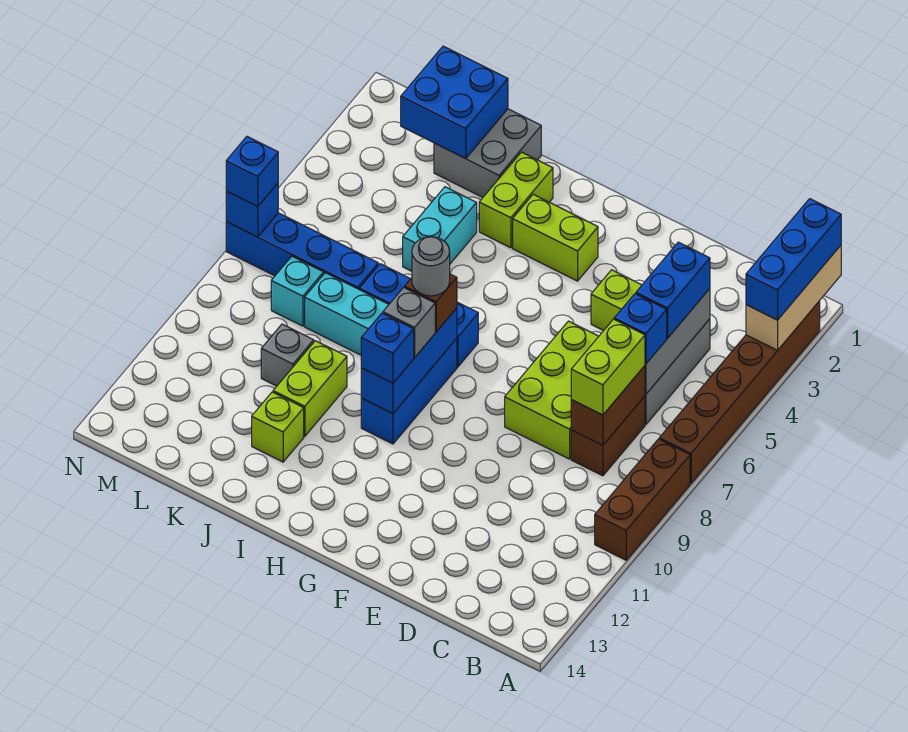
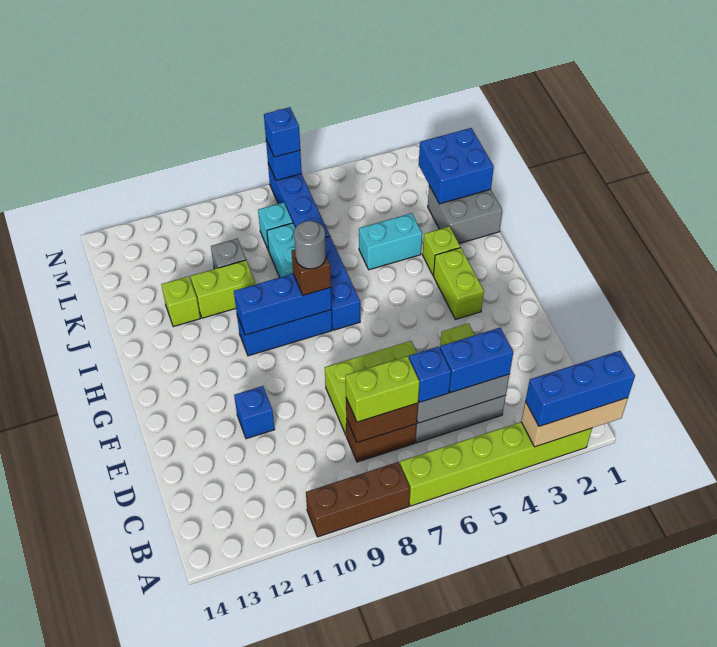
brown brick A2:A7 level 1 -> lime brick A2:A7 level 1
grey brick H9 level 3 -> none
blue brick H10 level 3 -> blue brick E11 level 1
lime brick I2:I3 level 1 -> lime brick I3 level 1

